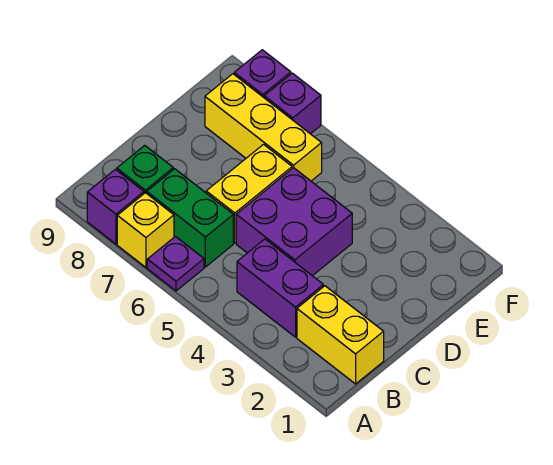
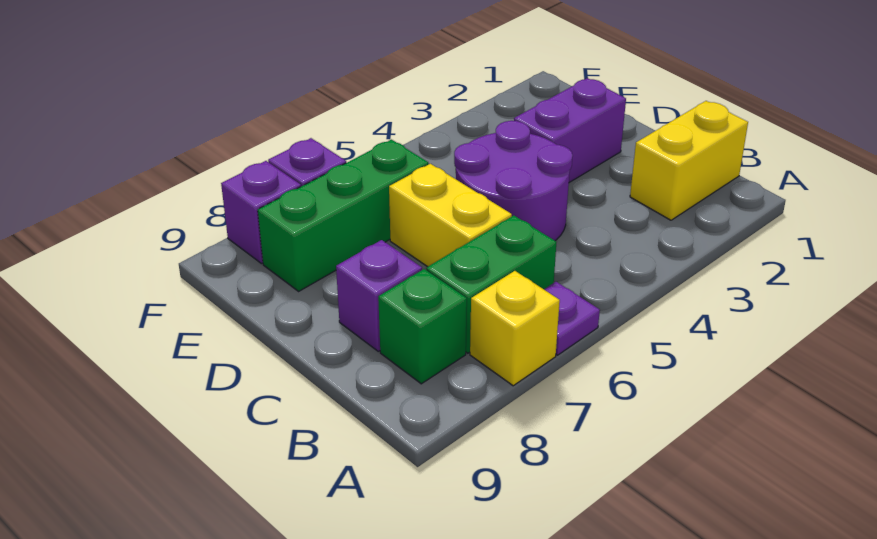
purple brick A8 level 1 -> purple brick C8 level 1
purple brick B3:B4 level 1 -> purple brick D2:D3 level 1
purple brick C4:D5 level 1 -> purple round brick C4:D5 level 1
yellow brick E6:E8 level 1 -> green brick E6:E8 level 1

